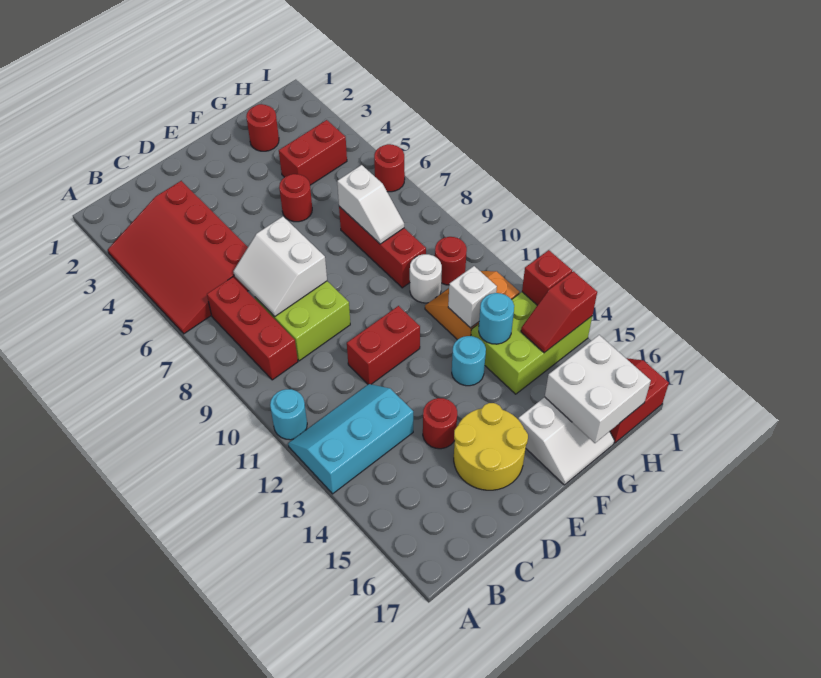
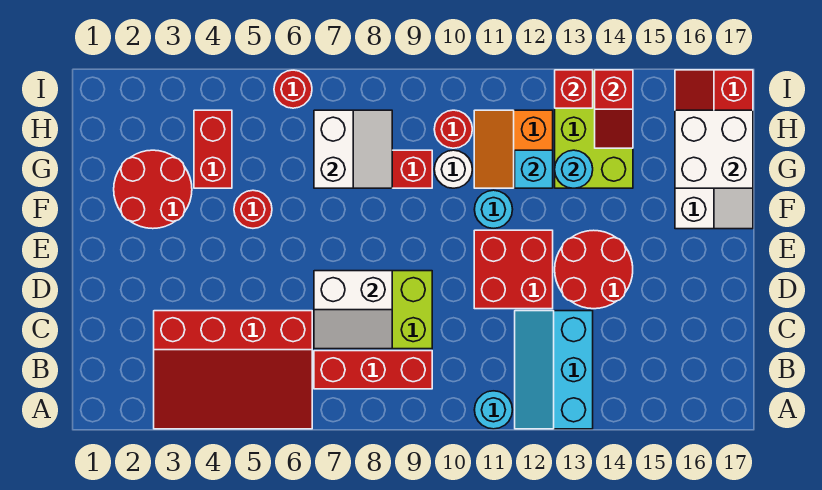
red brick D11:E11 level 1 -> red brick D11:E12 level 1
red round brick D14 level 1 -> red round brick D13:E14 level 1
yellow round brick D15:E16 level 1 -> none
cyan round brick F13 level 1 -> cyan round brick F11 level 1
red round brick G2 level 1 -> red round brick F2:G3 level 1
white slope G7:G8 level 2 top 7 -> white slope G7:H8 level 2 top 7
white brick G12 level 2 -> cyan brick G12 level 2

